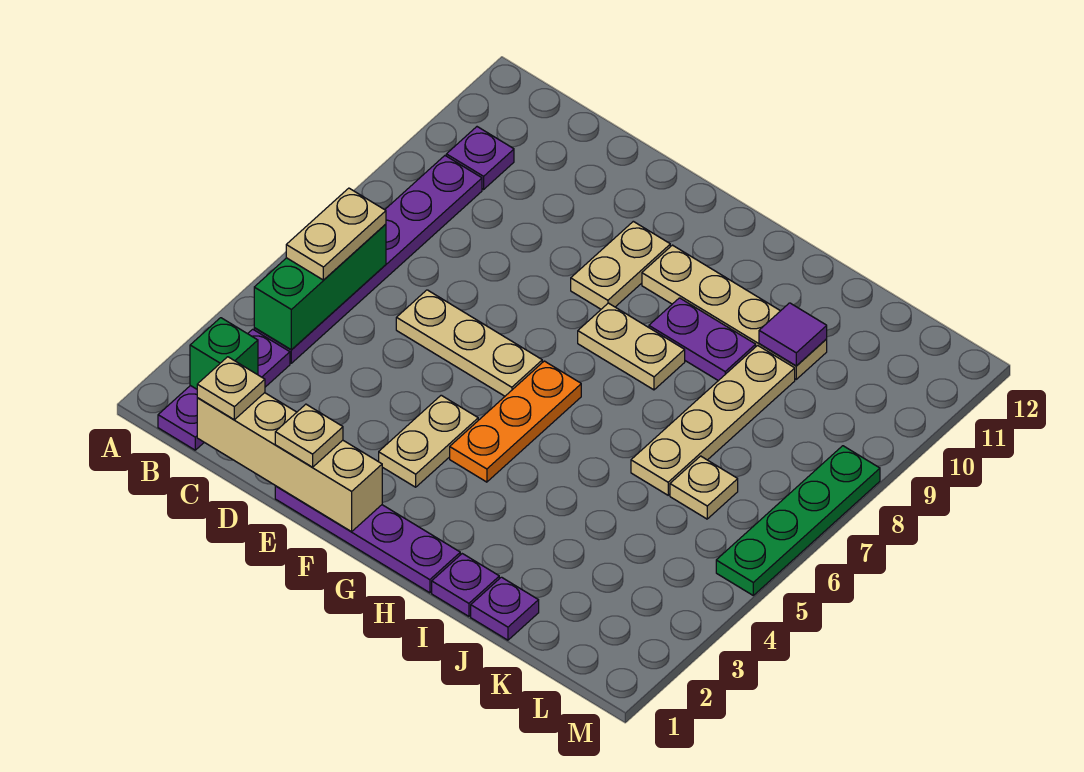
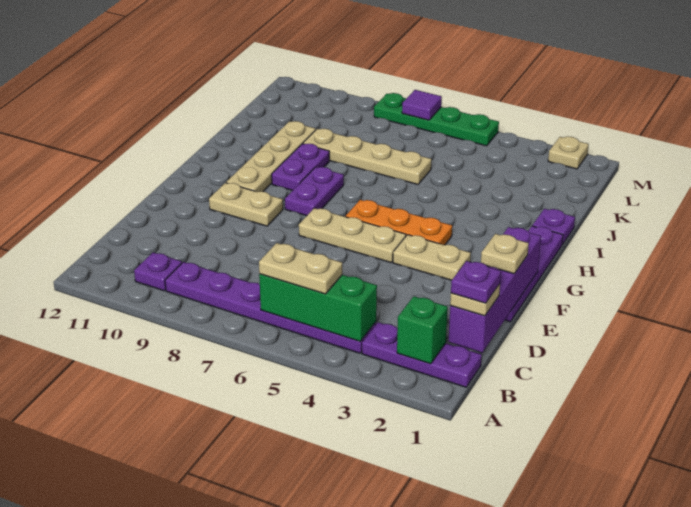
tan brick C1:F1 level 2 -> purple brick C1:F1 level 2
tan plate D6:F6 level 1 -> tan plate F5:F7 level 1
tan plate G8:H8 level 1 -> purple plate G8:H8 level 1
purple plate J1 level 1 -> purple plate C1 level 4
purple tile J10 level 2 -> purple tile M7 level 2
tan plate K6 level 1 -> tan plate M2 level 1

